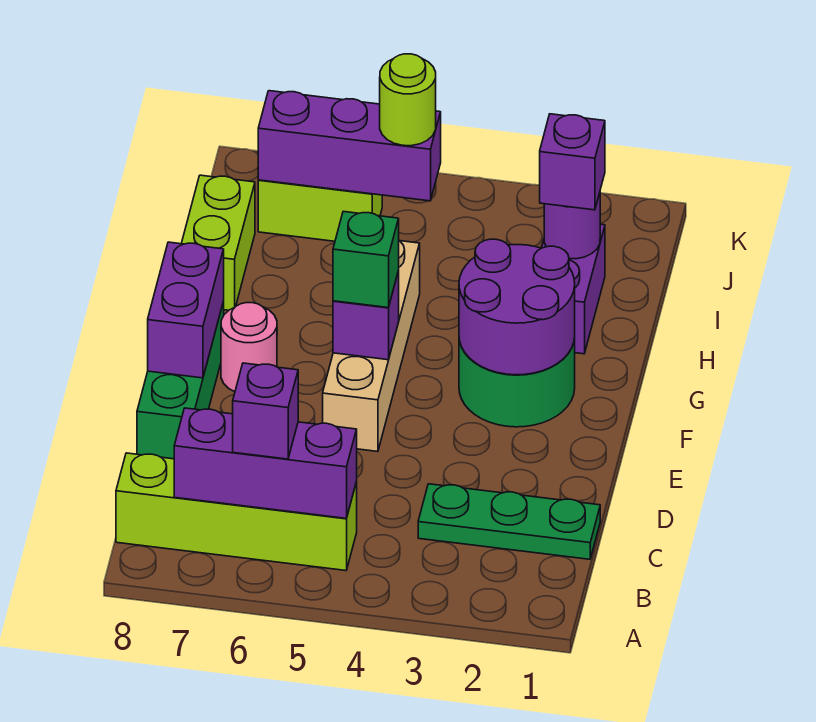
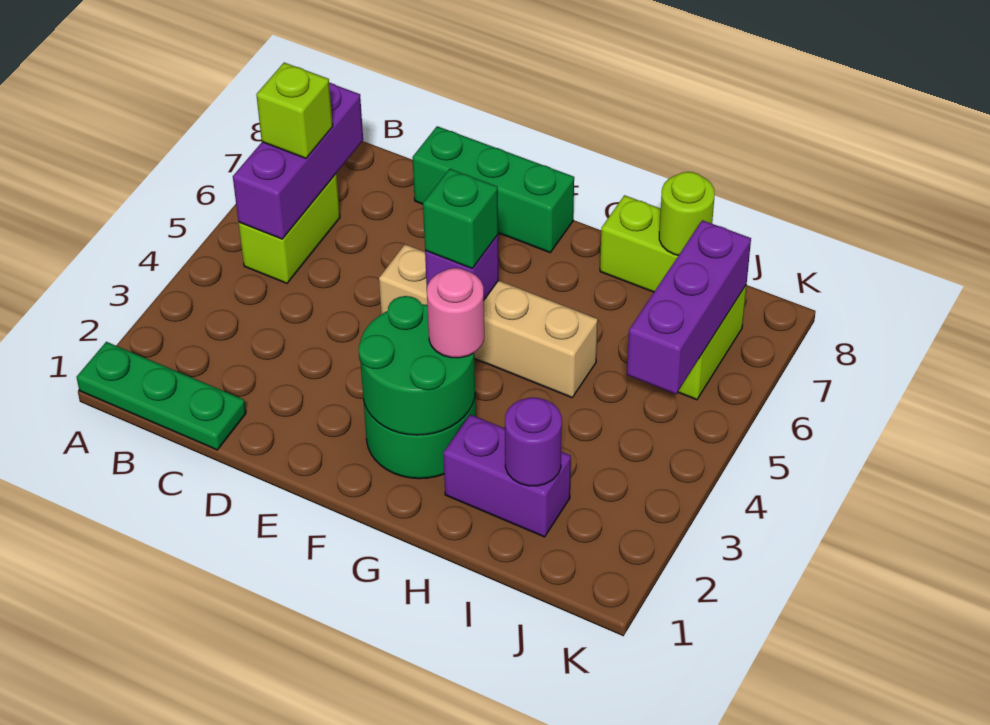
lime brick B5:B8 level 1 -> lime brick B5:B6 level 1
purple brick B6 level 3 -> lime brick B6 level 3
green plate C1:C3 level 1 -> green plate A1:C1 level 1
purple brick E8:F8 level 2 -> none
purple round brick F2:G3 level 2 -> green round brick F2:G3 level 2
pink round brick F7 level 1 -> pink round brick G3 level 3
purple brick I2 level 3 -> none
lime round brick J5 level 3 -> lime round brick I8 level 2

